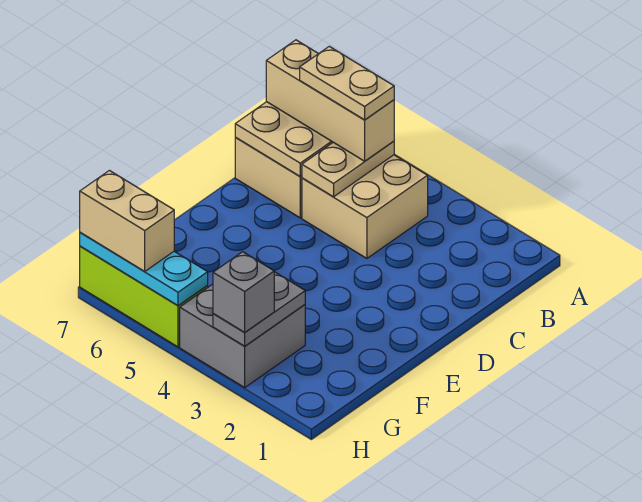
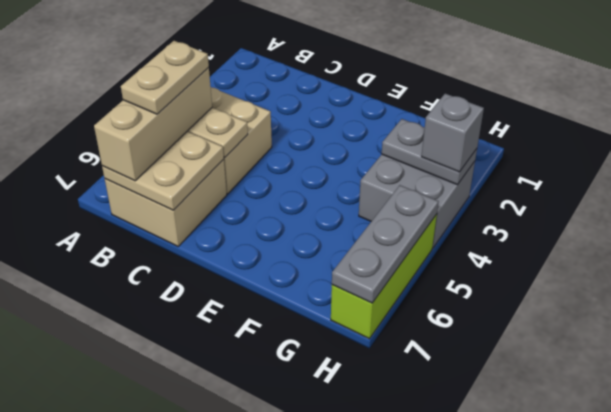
cyan plate H5:H7 level 2 -> grey plate H5:H7 level 2
tan brick H6:H7 level 3 -> none

